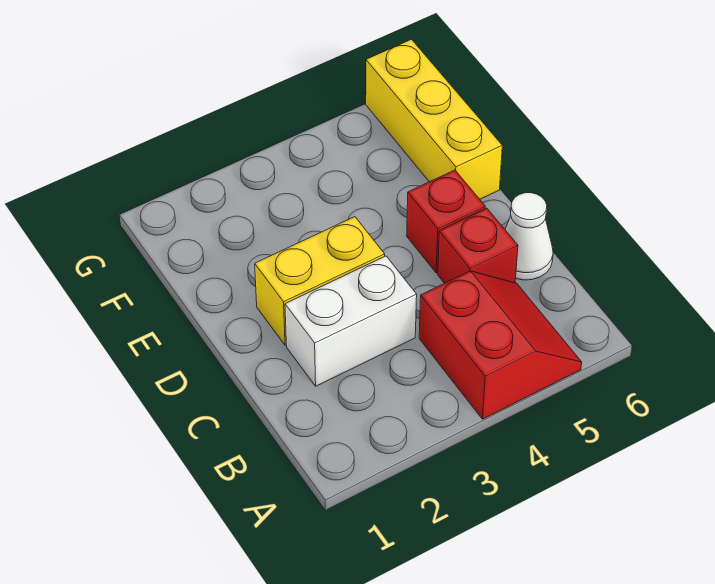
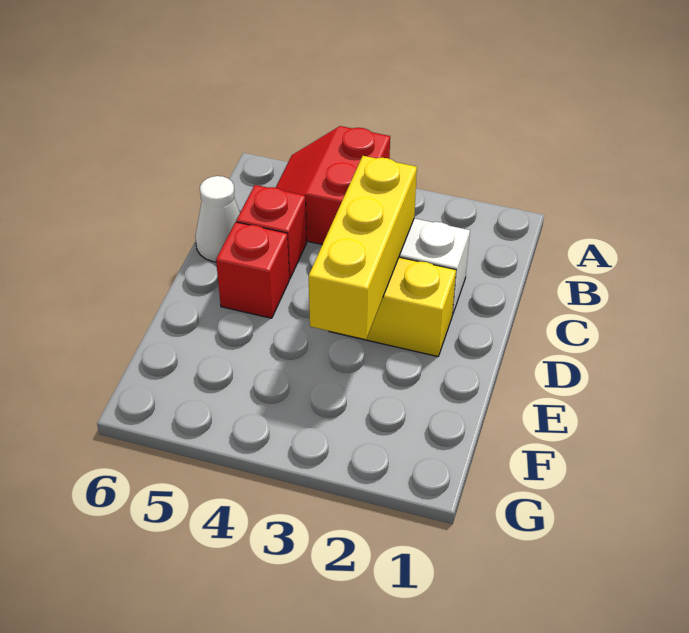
yellow brick E6:G6 level 1 -> yellow brick C3:E3 level 2

